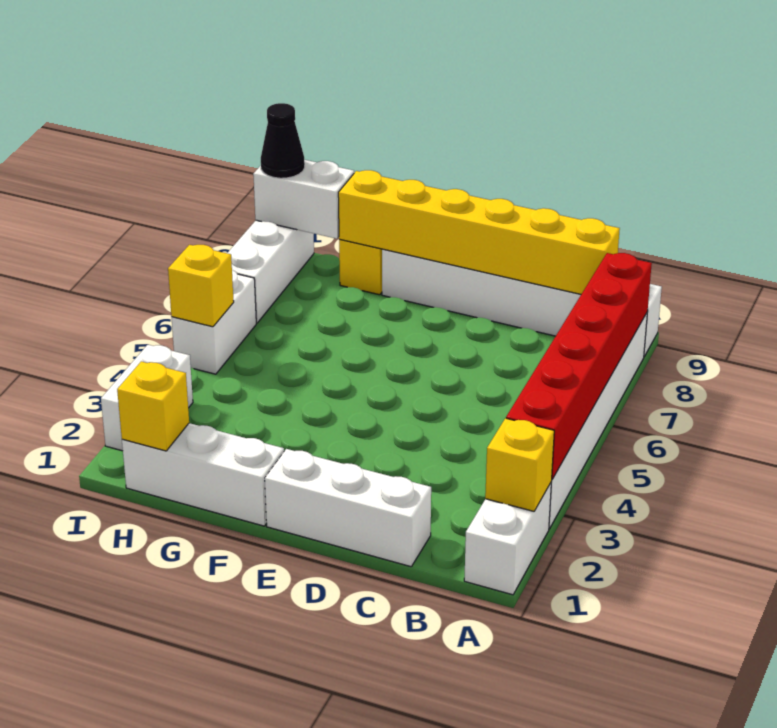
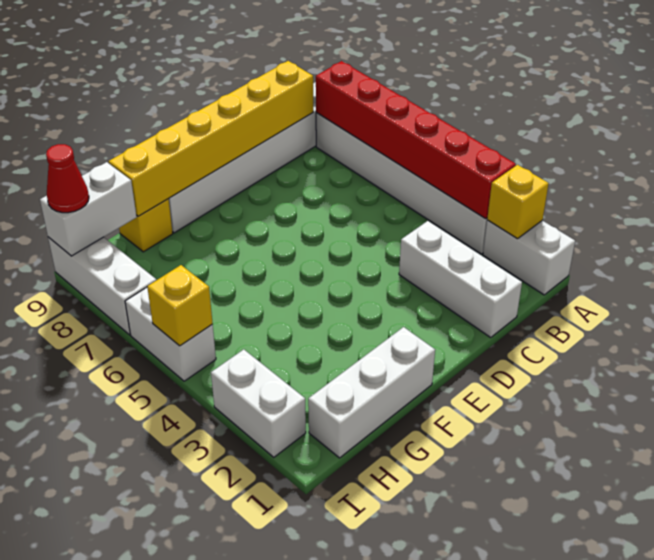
white brick C1:E1 level 1 -> white brick C1:C3 level 1
yellow brick H1 level 2 -> none
black cone I9 level 3 -> red cone I9 level 3

